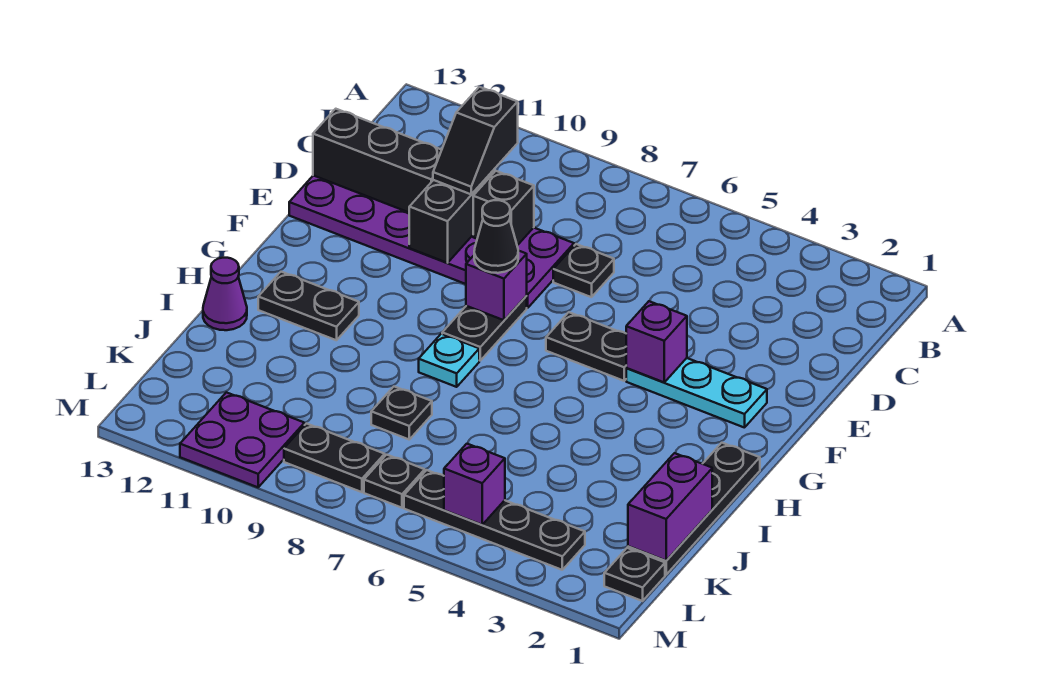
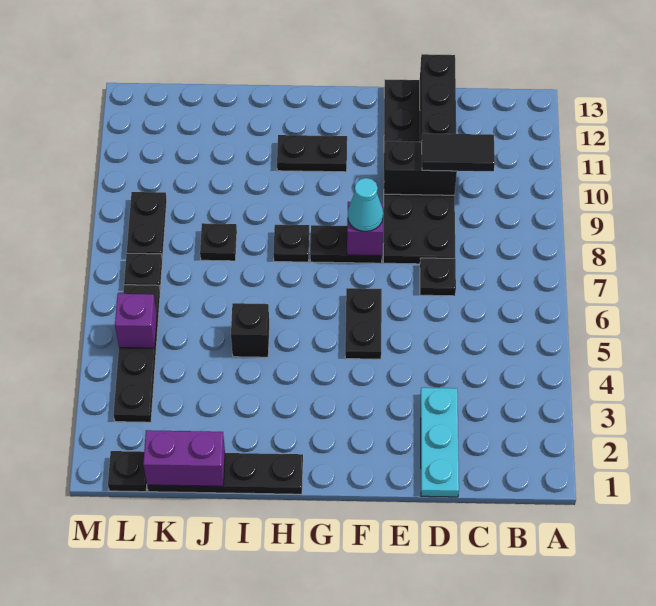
black slope C10:D10 level 3 top C -> black tile C10:D10 level 3
purple plate D8:E13 level 1 -> black plate D8:E13 level 1
black brick D9 level 2 -> black brick I5 level 1
cyan plate F2:F4 level 1 -> cyan plate D1:D3 level 1
purple brick F4 level 2 -> none
black cone F8 level 3 -> cyan cone F8 level 3
cyan plate H8 level 1 -> black plate H8 level 1
black plate H11:H12 level 1 -> black plate G11:H11 level 1
purple cone I13 level 1 -> none
purple plate L10:M11 level 1 -> none

